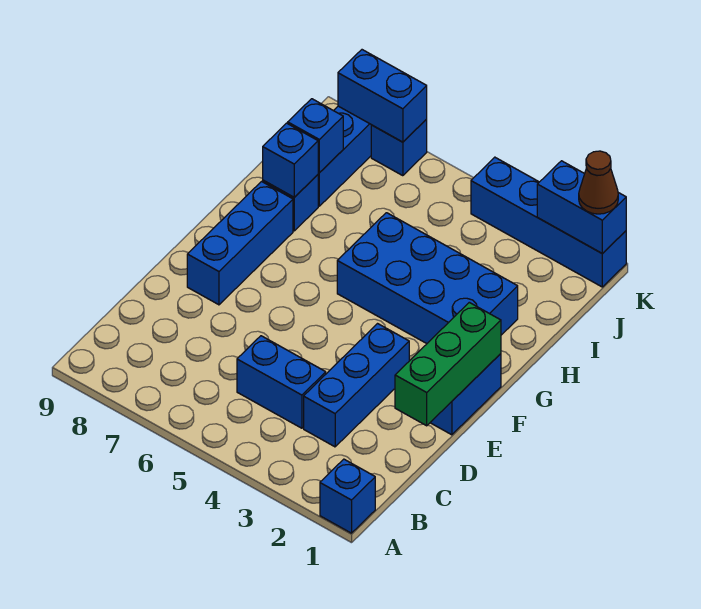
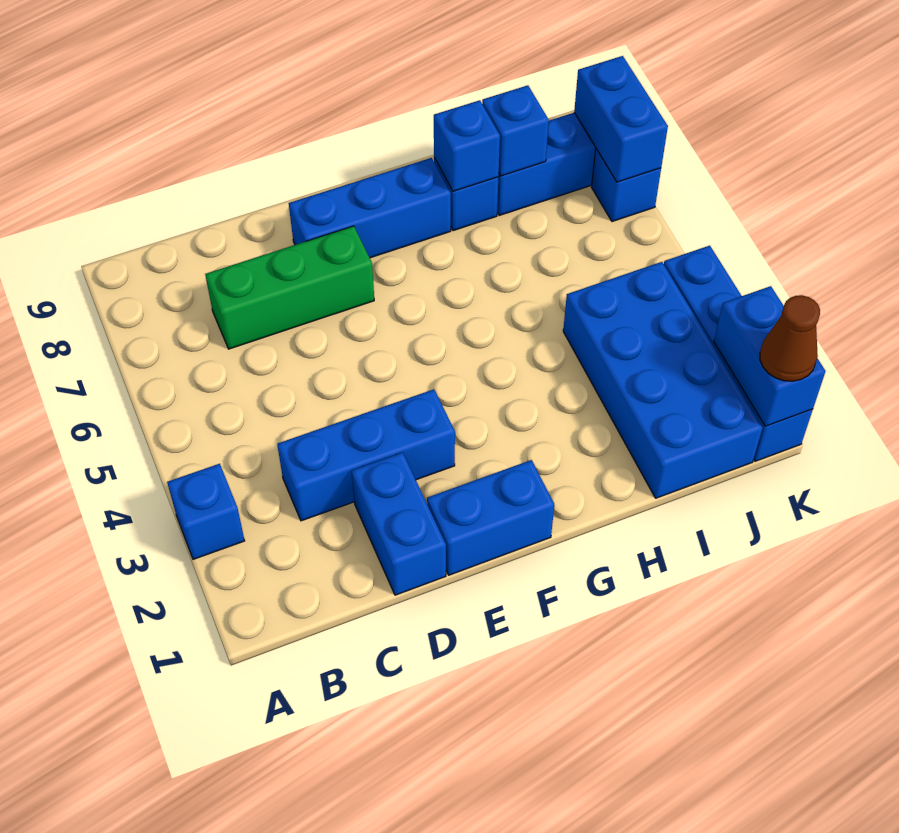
blue brick A1 level 1 -> blue brick A3 level 1
blue brick C4:C5 level 1 -> blue brick D1:D2 level 1
green brick D1:F1 level 2 -> green brick C7:E7 level 1
blue brick G2:H5 level 1 -> blue brick I1:J4 level 1

